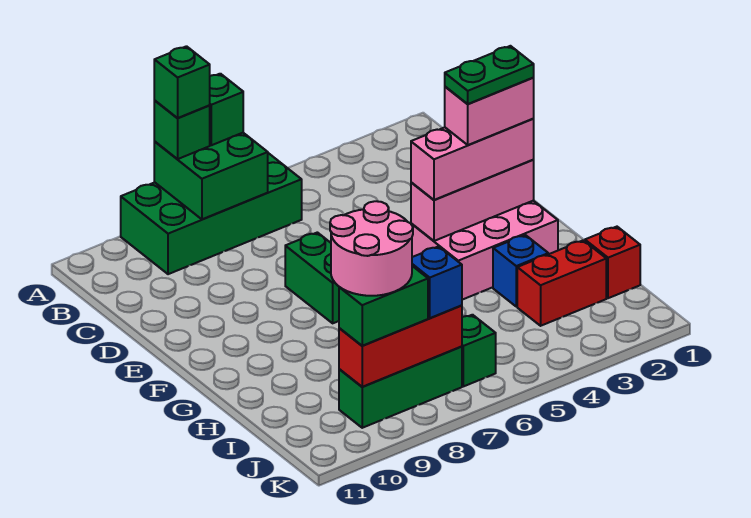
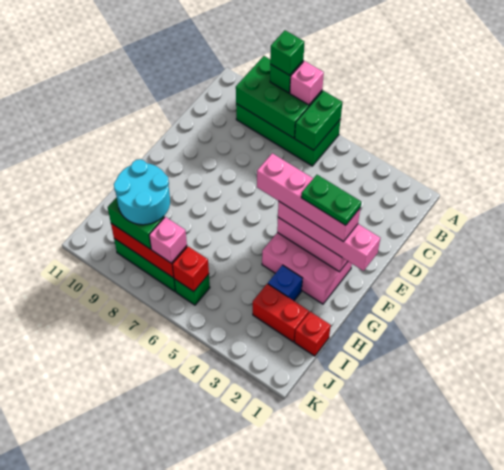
green brick A7:B8 level 2 -> green brick A7:B9 level 2
green brick A7 level 3 -> pink brick A7 level 3
green brick E7:F7 level 1 -> green brick A6:B6 level 2
pink brick F2:F4 level 3 -> pink brick F1:F4 level 3
pink brick F2:F3 level 4 -> pink brick F2:F5 level 4
pink round brick I8:J9 level 4 -> cyan round brick I8:J9 level 4
none -> red brick J6 level 2
blue brick J7 level 3 -> pink brick J7 level 3

